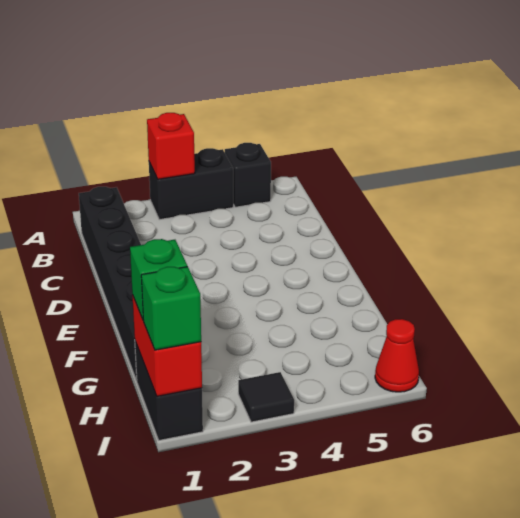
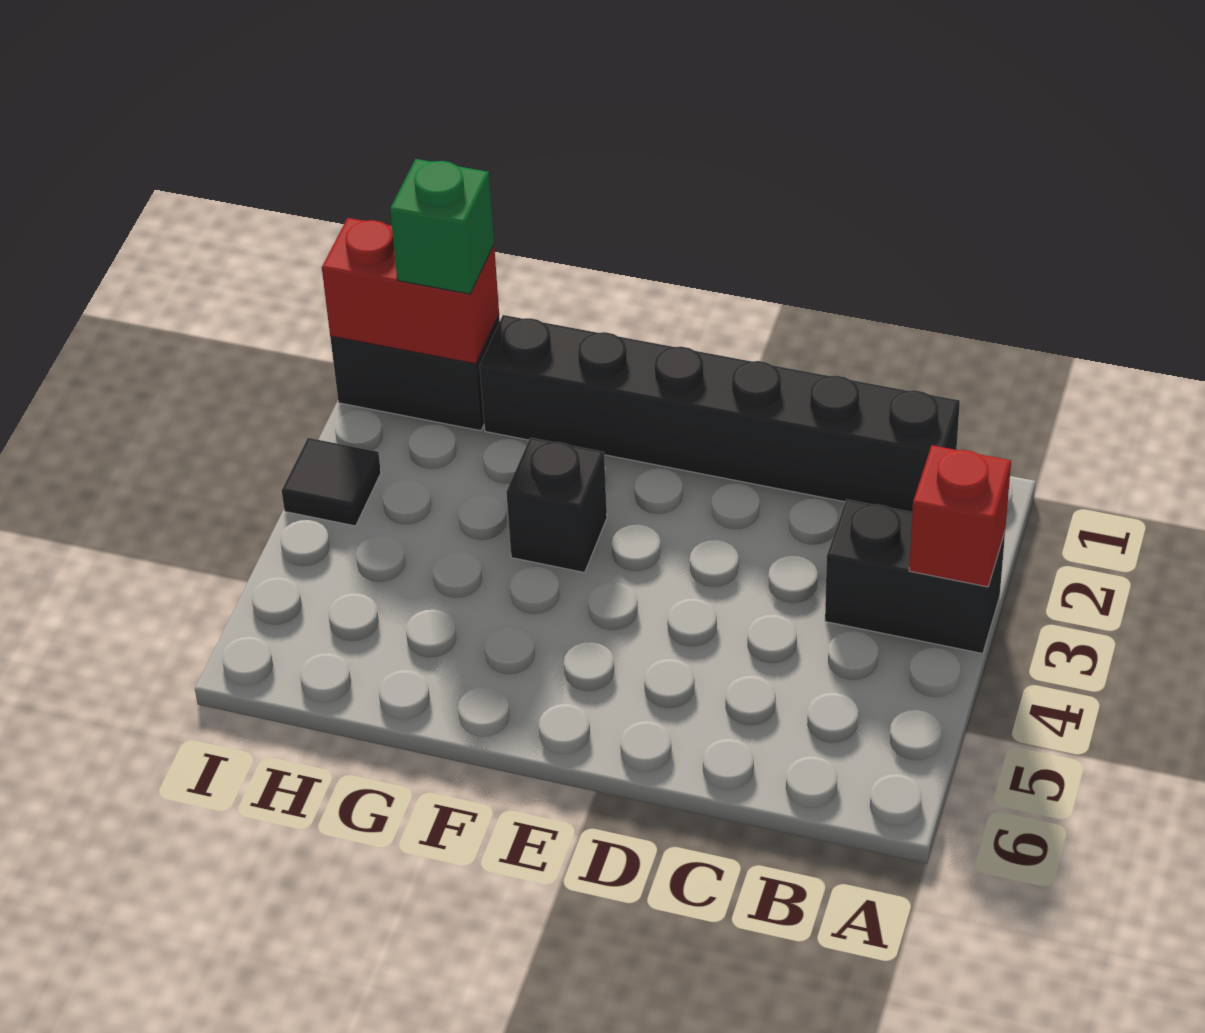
black brick A3:A4 level 1 -> black brick A3:B3 level 1
black brick A5 level 1 -> black brick F3 level 1
green brick I1 level 3 -> none
red cone I6 level 1 -> none

